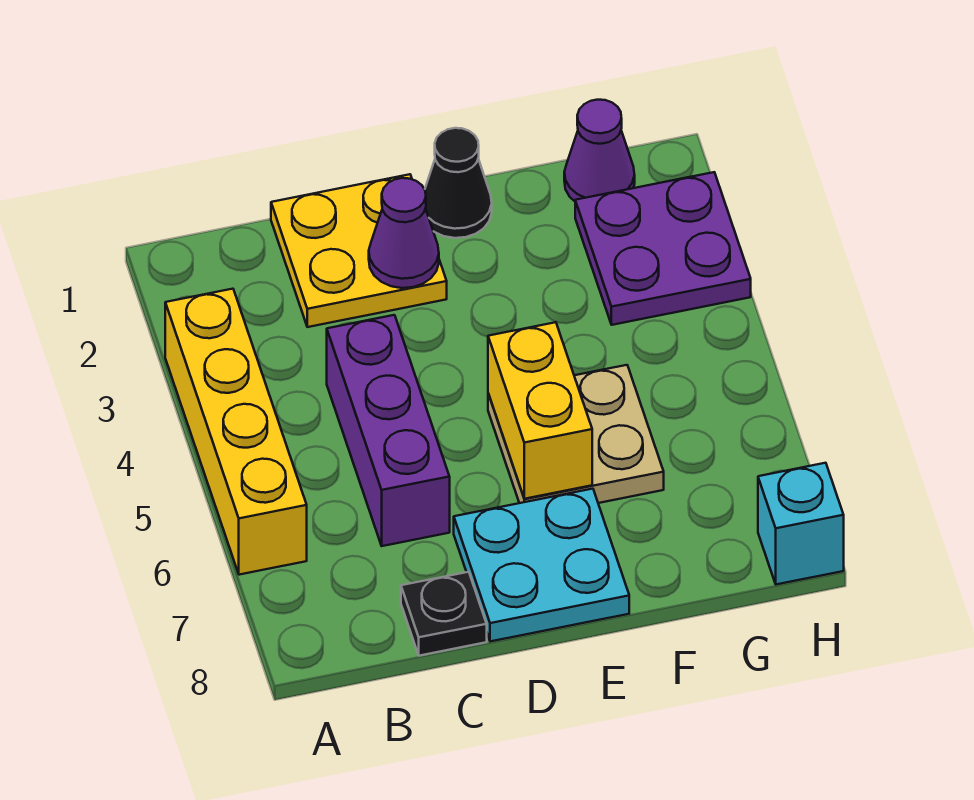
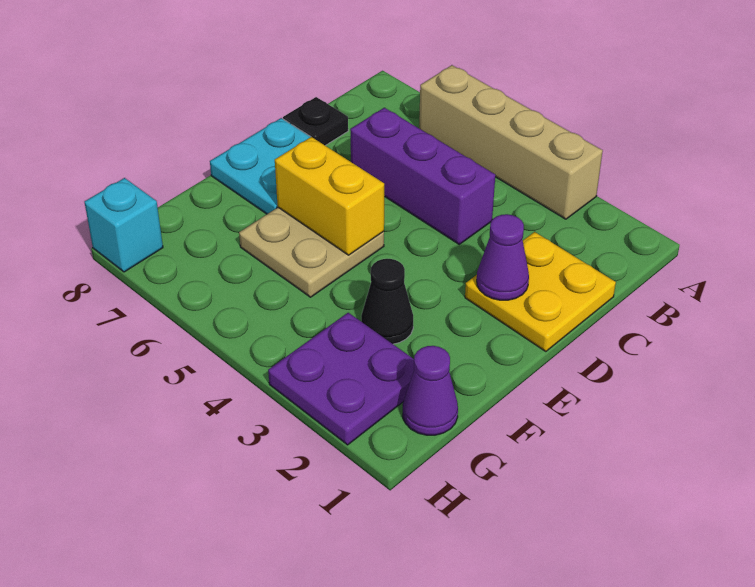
yellow brick A3:A6 level 1 -> tan brick A3:A6 level 1
black cone E1 level 1 -> black cone F3 level 1

